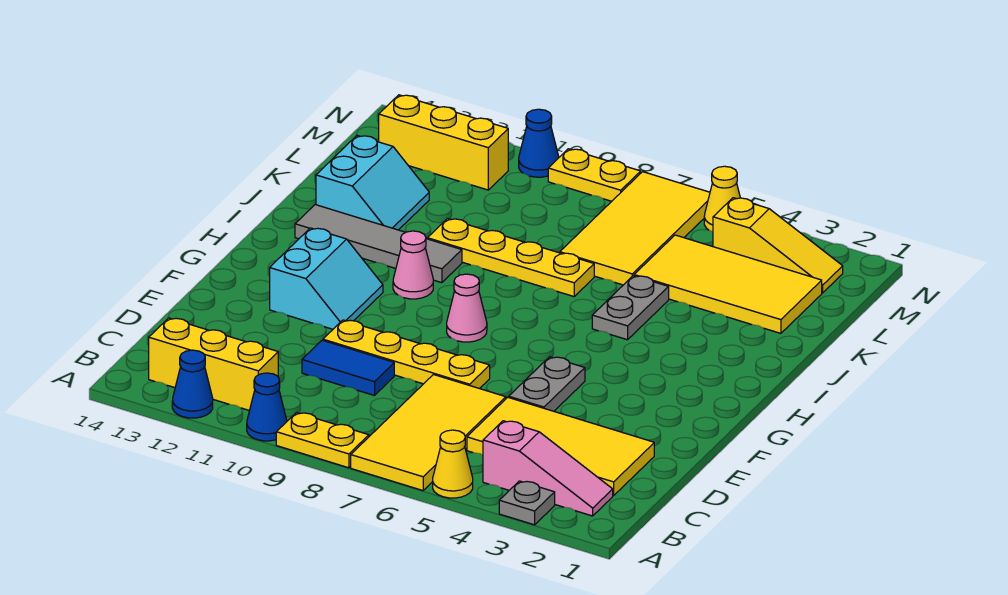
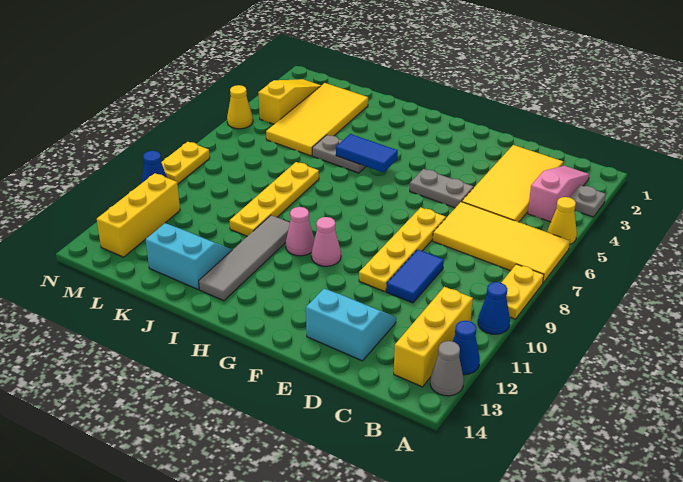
none -> grey cone A13 level 1
cyan slope F11:G12 level 1 top 12 -> cyan slope D12:E13 level 1 top 13
pink cone G8 level 1 -> pink cone G10 level 1
none -> blue tile H5:I5 level 2
yellow tile K6:N7 level 1 -> none

